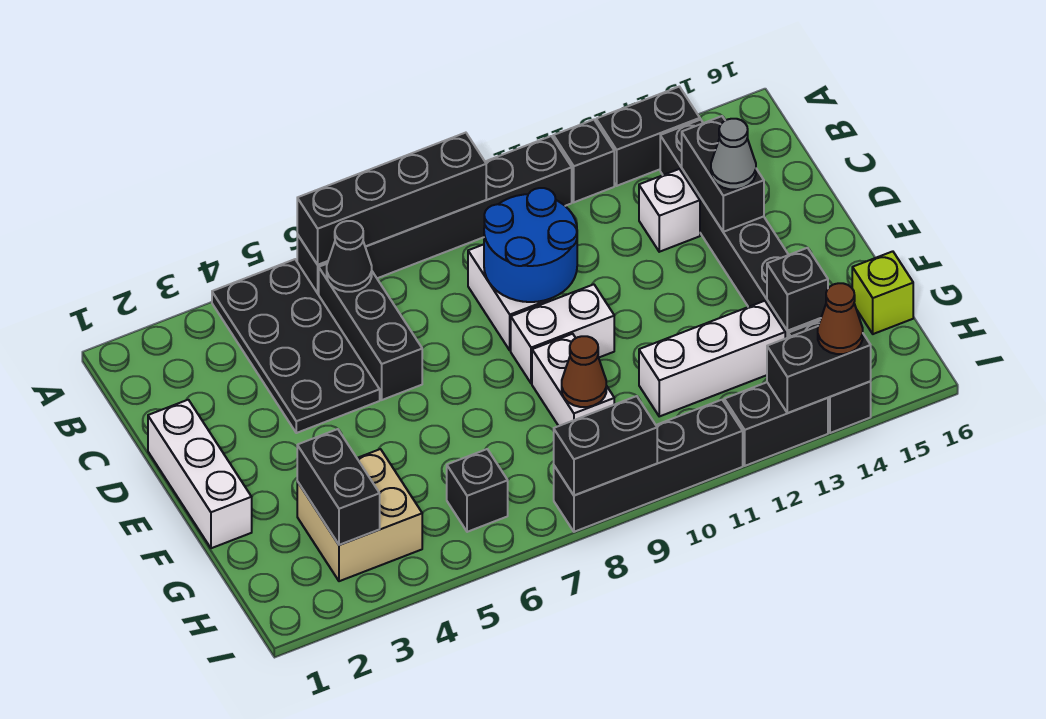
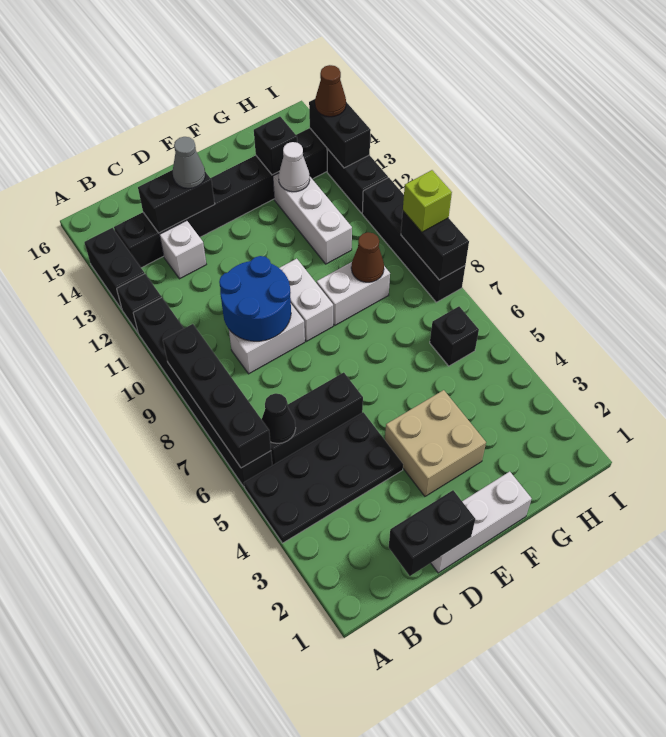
tan brick G3:H4 level 1 -> tan brick E3:F4 level 1
black brick G3:H3 level 2 -> black brick C1:D1 level 2
none -> white cone G13 level 2
lime brick G16 level 1 -> lime brick I9 level 3

